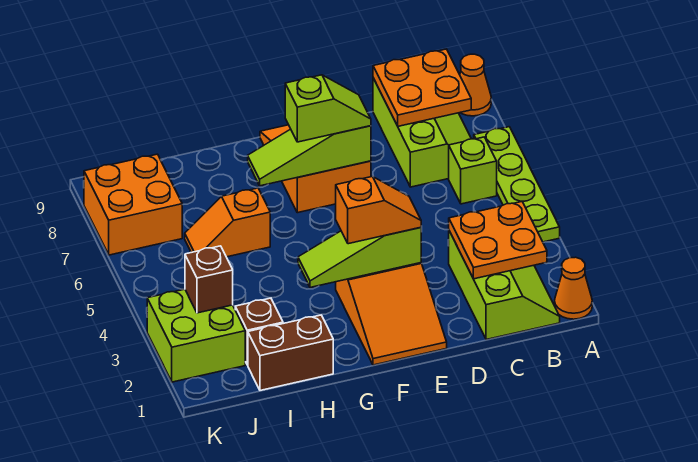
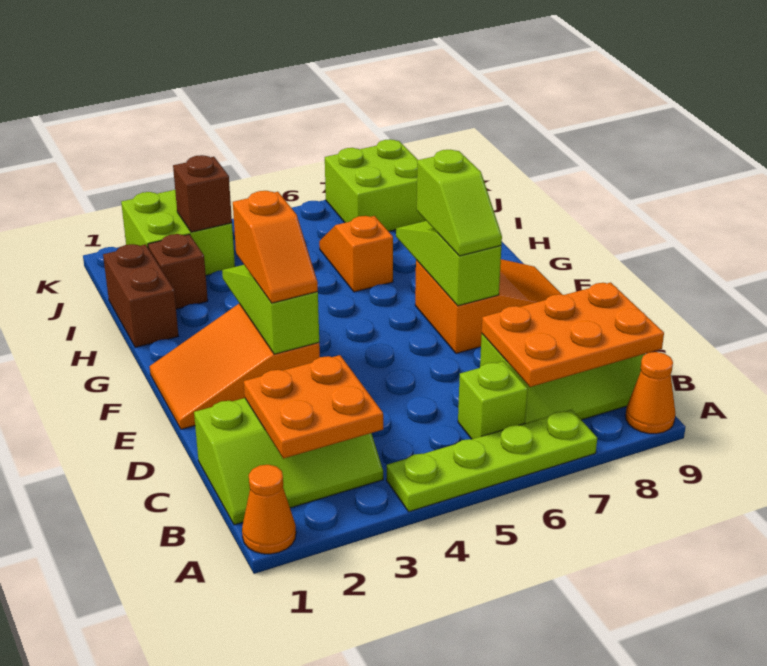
orange plate B8:C9 level 2 -> orange plate B7:C9 level 2
orange brick J7:K8 level 1 -> lime brick J7:K8 level 1

